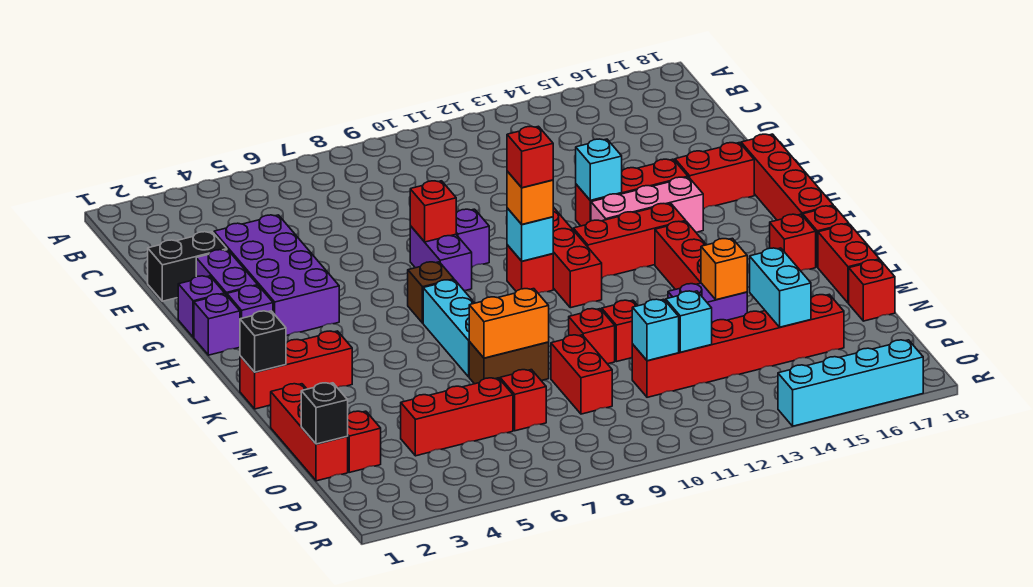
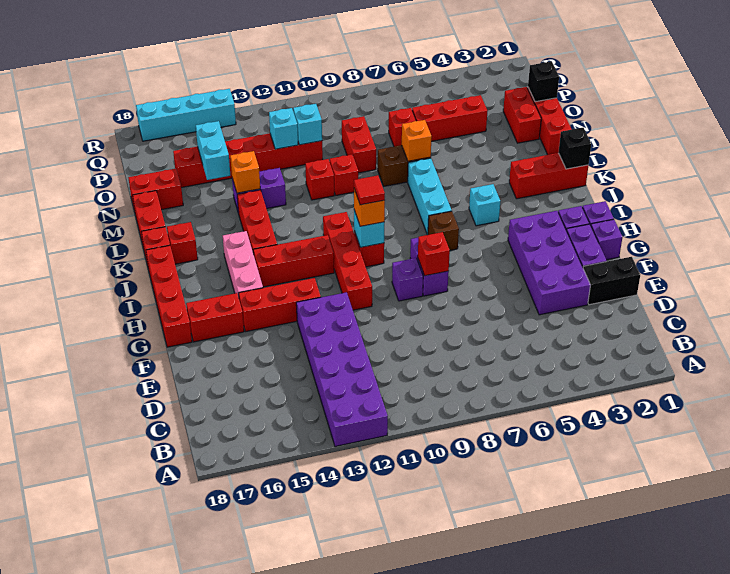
none -> purple brick A12:F13 level 1
cyan brick G13 level 2 -> cyan brick J5 level 1
pink brick H13:H15 level 1 -> pink brick H15:J15 level 1
red brick I10 level 4 -> red tile I10 level 4
orange brick M7:M8 level 2 -> orange brick M7 level 2
red brick N18 level 1 -> red brick N17:N18 level 1
red brick O2 level 1 -> red brick N2:O2 level 1

